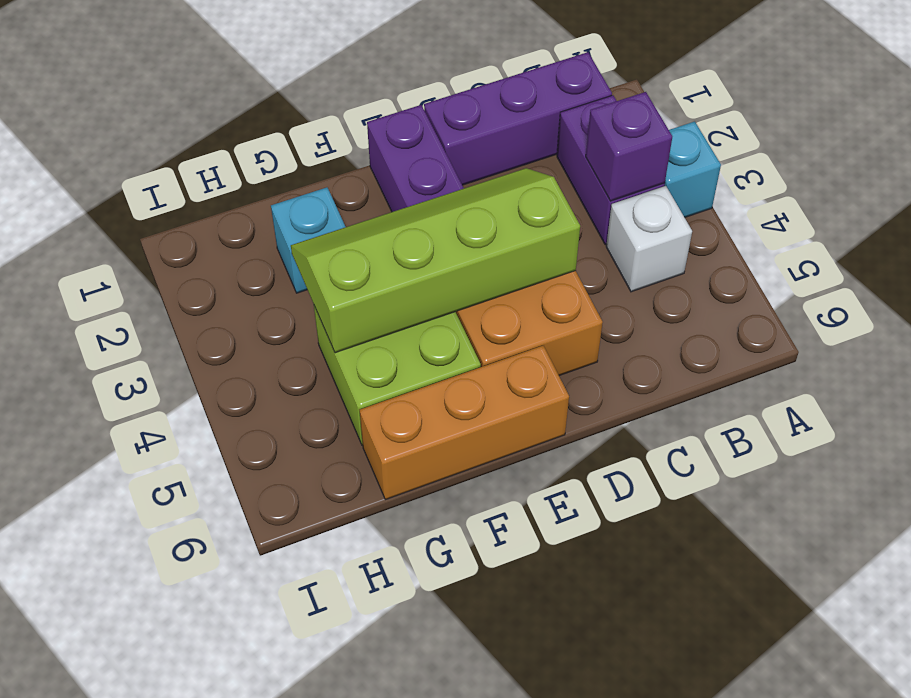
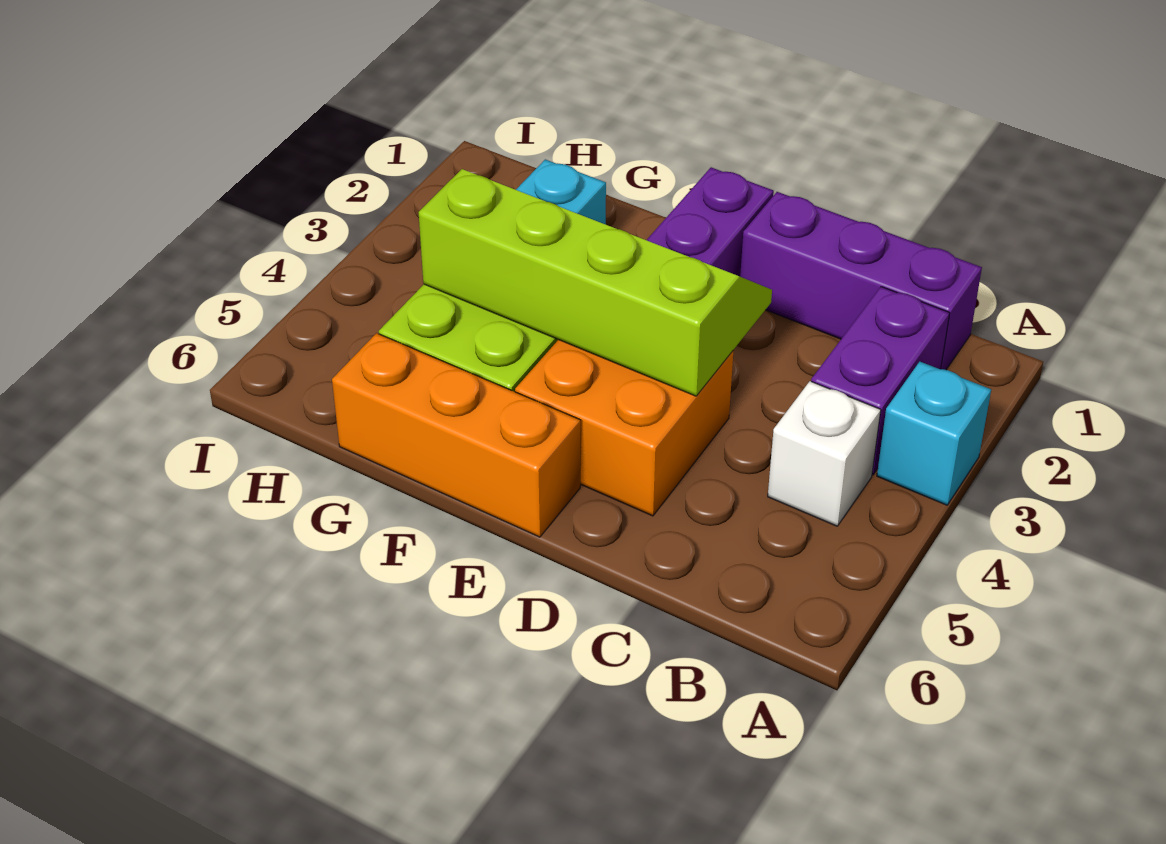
purple brick B3 level 2 -> none

